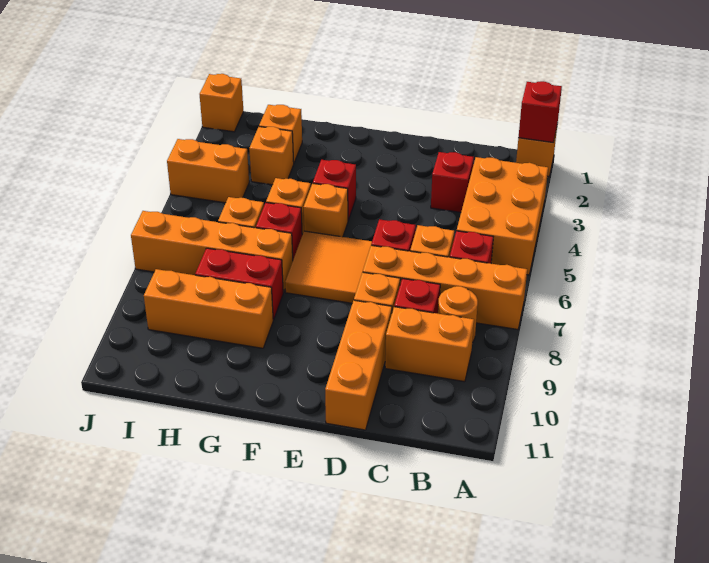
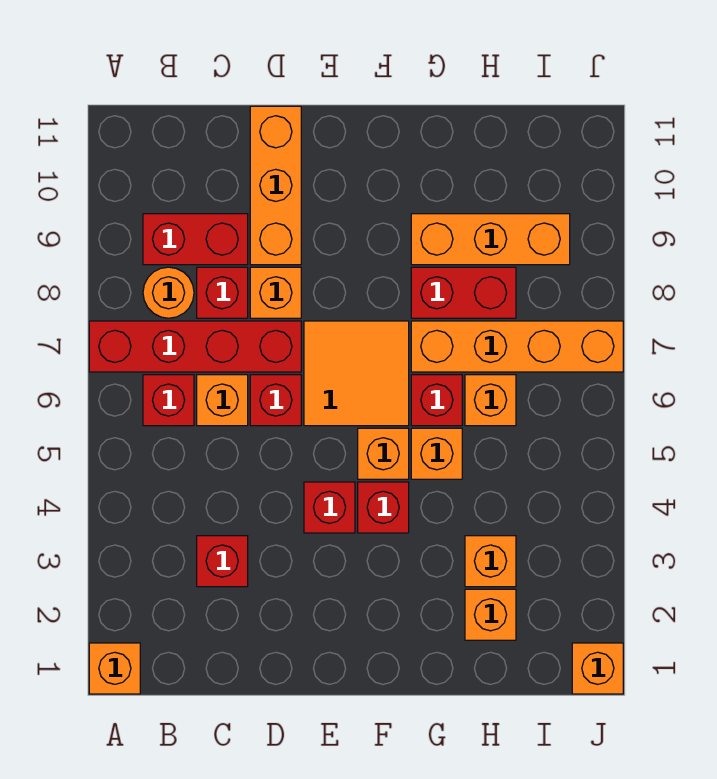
red brick A1 level 2 -> red brick E4 level 1
orange brick A3:B5 level 1 -> none
orange brick A7:D7 level 1 -> red brick A7:D7 level 1
orange brick B9:C9 level 1 -> red brick B9:C9 level 1
orange brick I4:J4 level 1 -> none

